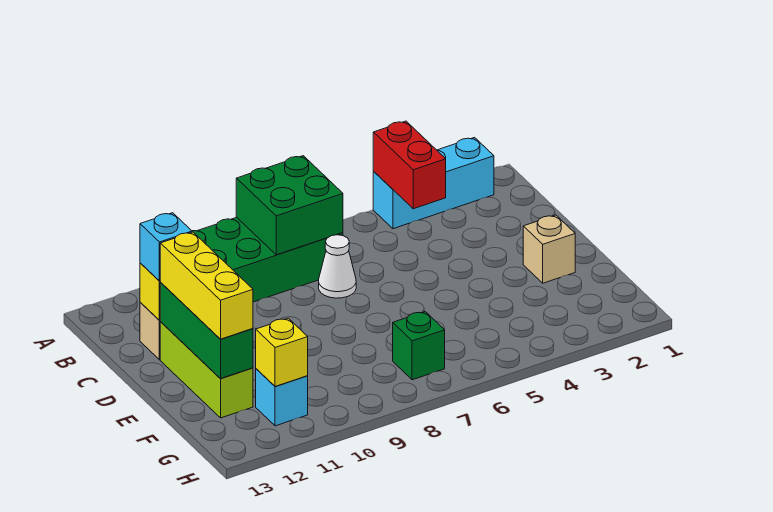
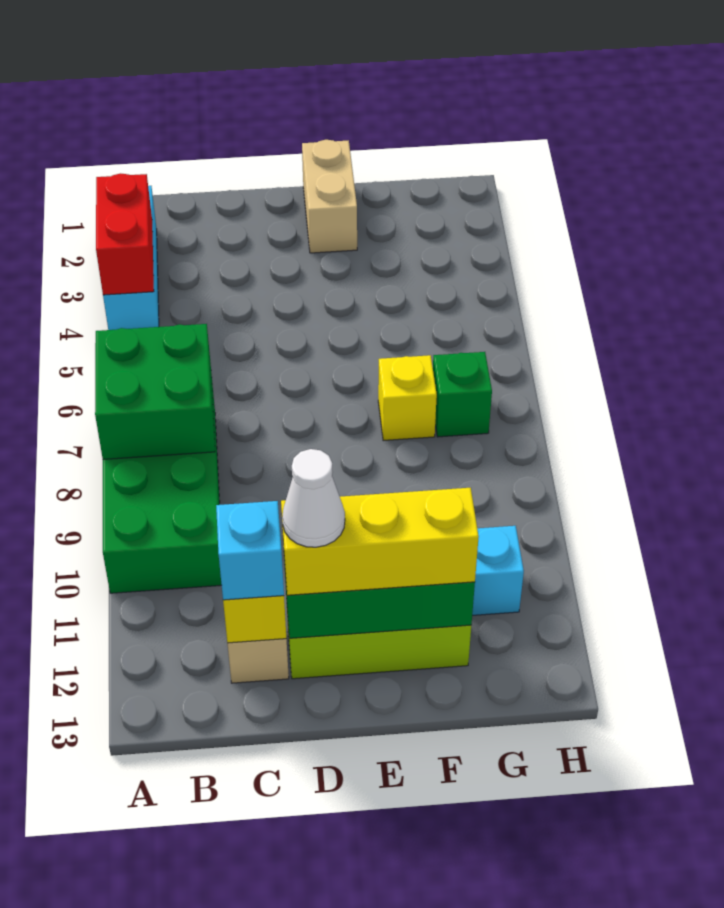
red brick A4:B4 level 2 -> red brick A3:A4 level 2
white cone C7 level 1 -> white cone D12 level 4
tan brick E2 level 1 -> tan brick E1:E2 level 1
yellow brick G11 level 2 -> yellow brick F7 level 1

